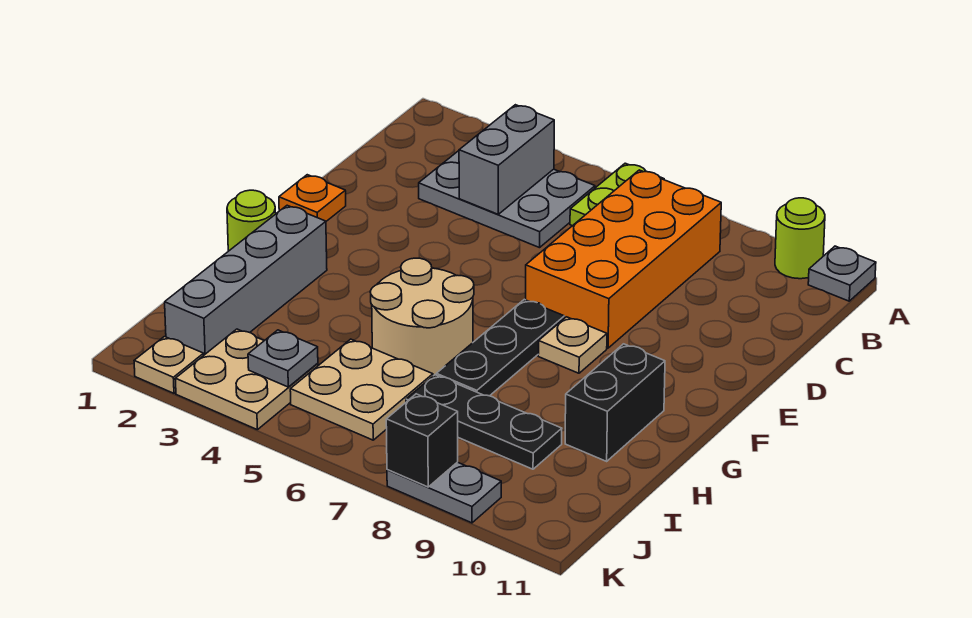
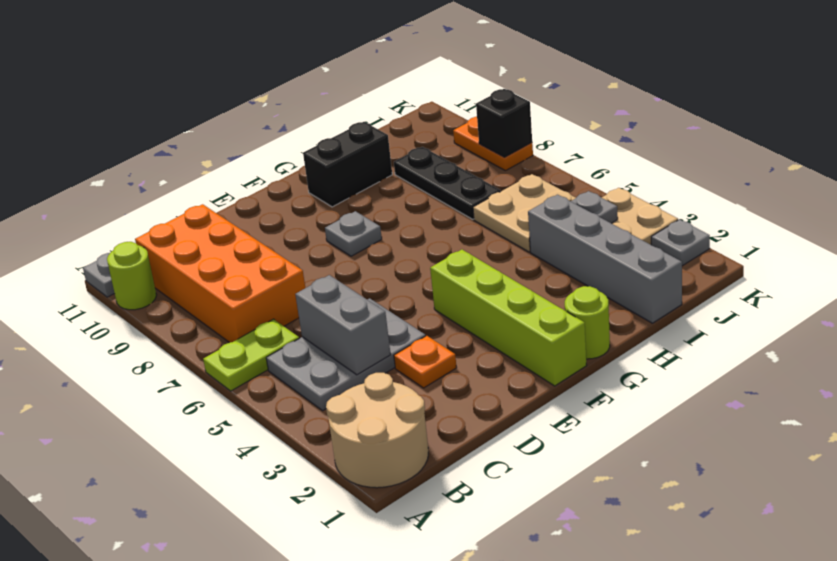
grey plate B3:C5 level 1 -> grey plate B4:D5 level 1
grey brick B4:C4 level 2 -> grey brick C4:C5 level 2
orange brick B7:E8 level 1 -> orange brick B7:C10 level 1
orange plate E1 level 1 -> orange plate D3 level 1
none -> lime brick F1:F4 level 1
black plate F7:H7 level 1 -> none
tan plate F8 level 1 -> grey plate F8 level 1
grey brick G2:J2 level 1 -> grey brick I1:I4 level 1
tan round brick G5:H6 level 1 -> tan round brick A1:B2 level 1
tan plate K2 level 1 -> grey plate K2 level 1
grey plate K8:K9 level 1 -> orange plate K8:K9 level 1

